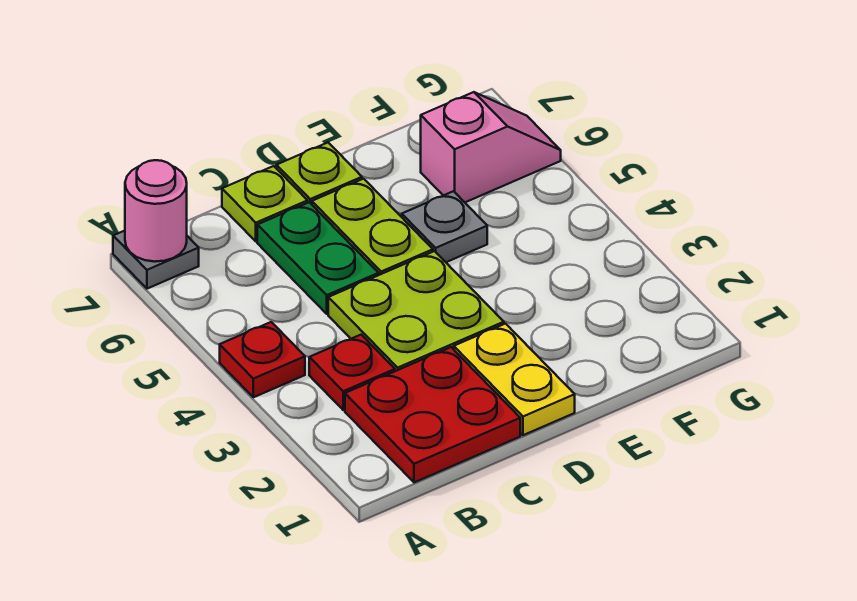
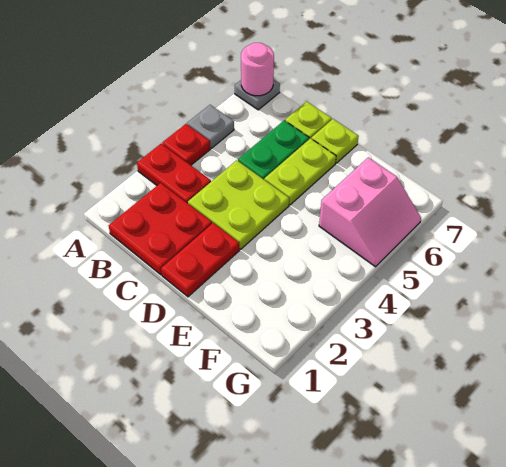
red plate B3 level 1 -> red plate A3:B3 level 1
yellow plate D1:D2 level 1 -> red plate D1:D2 level 1
grey plate E5 level 1 -> grey plate A5 level 1
pink slope F6:G6 level 1 top F -> pink slope F5:G6 level 1 top F

